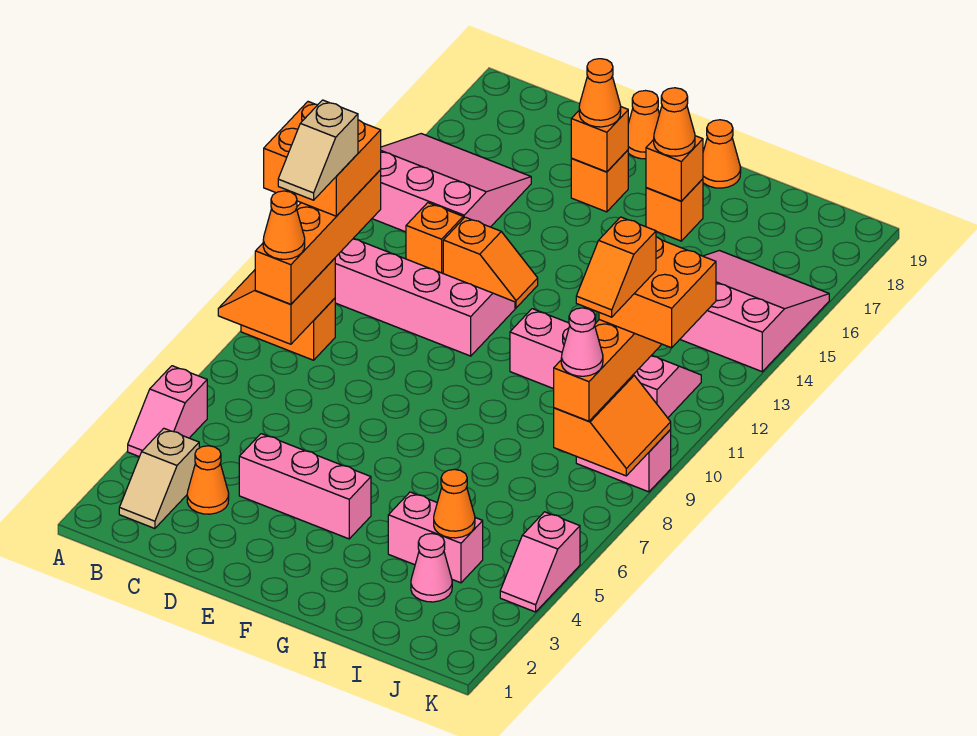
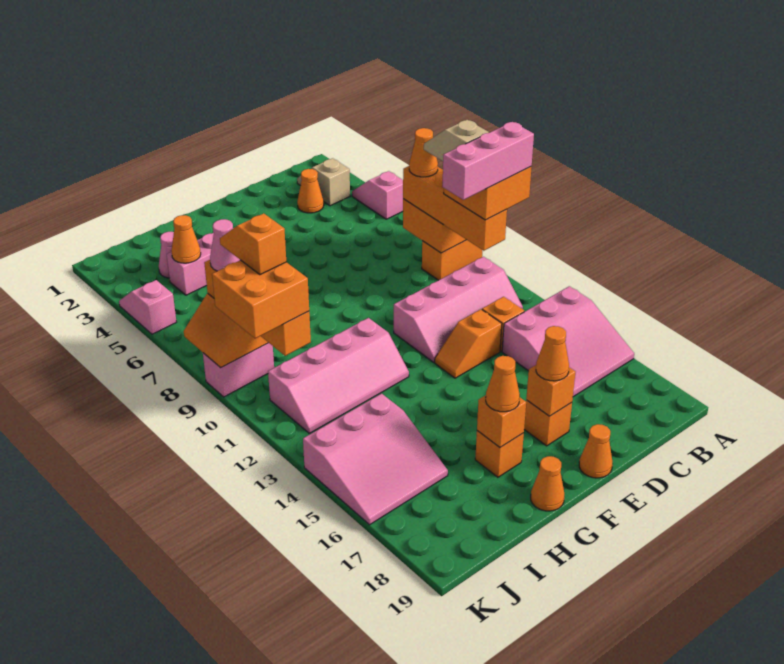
pink brick D4:F4 level 1 -> pink brick A11:C11 level 5

